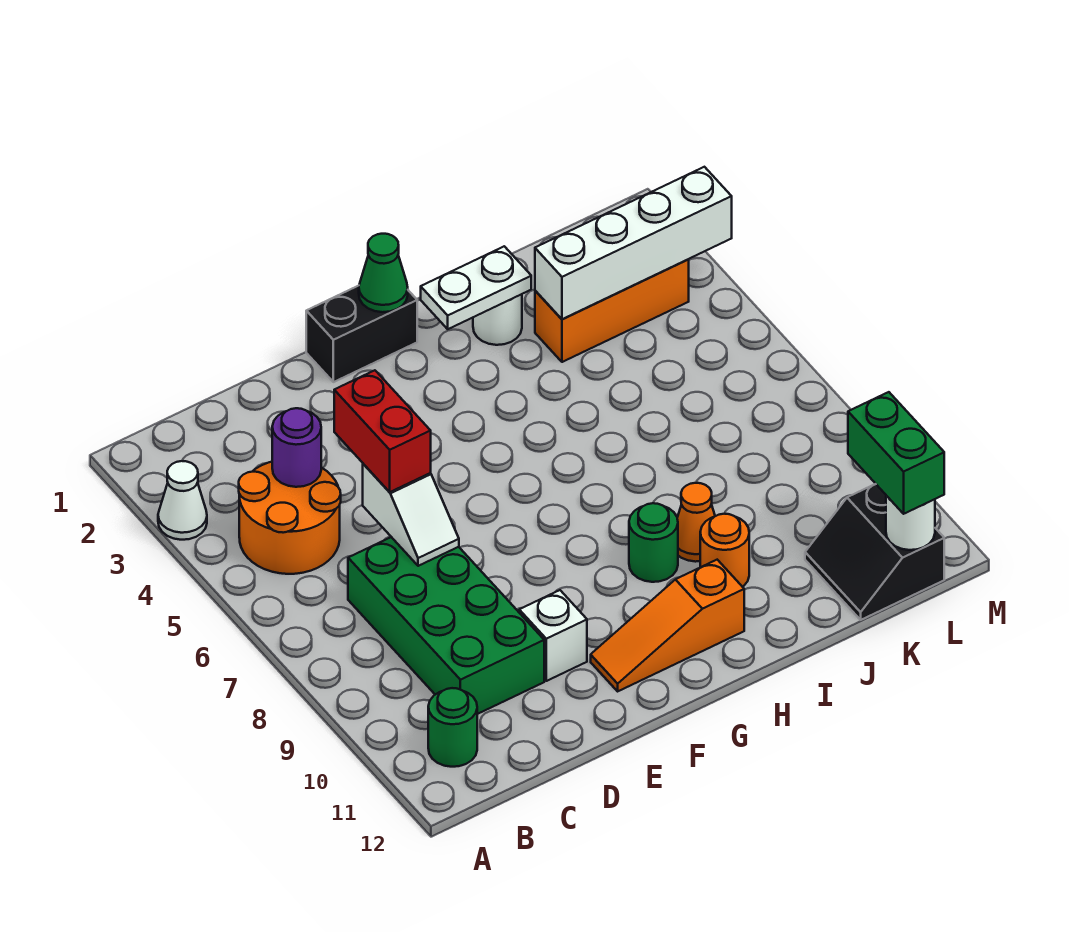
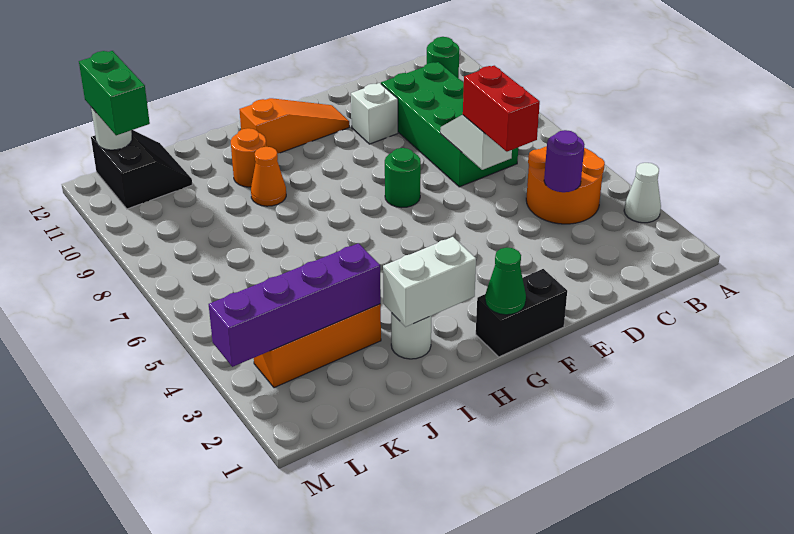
white plate H2:I2 level 2 -> white brick H2:I2 level 2
green round brick H9 level 1 -> green round brick F7 level 1
white brick J3:M3 level 2 -> purple brick J3:M3 level 2

